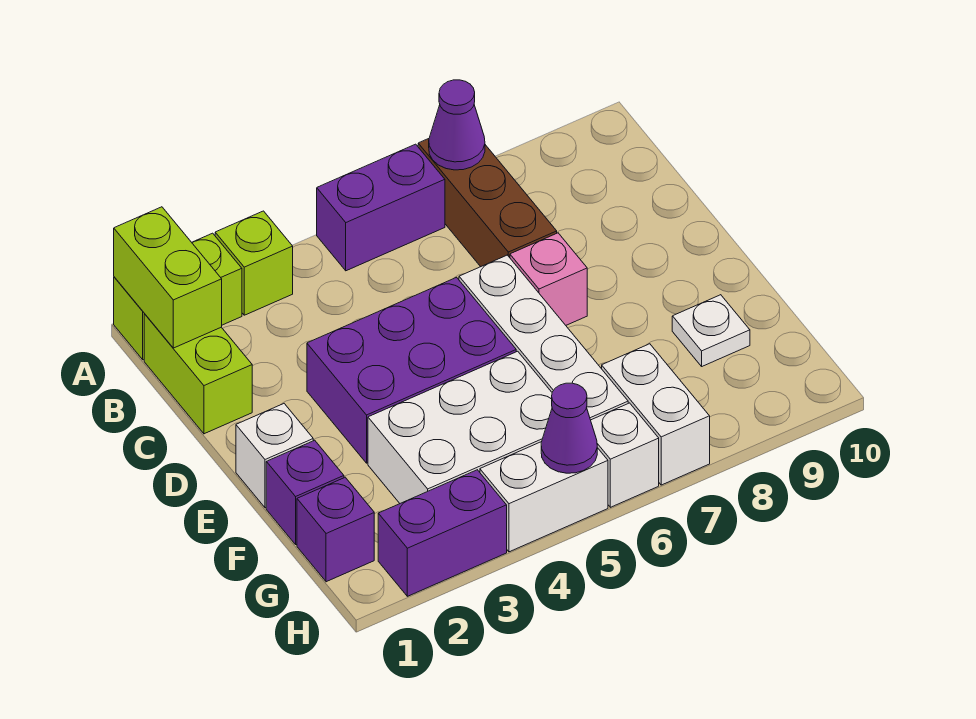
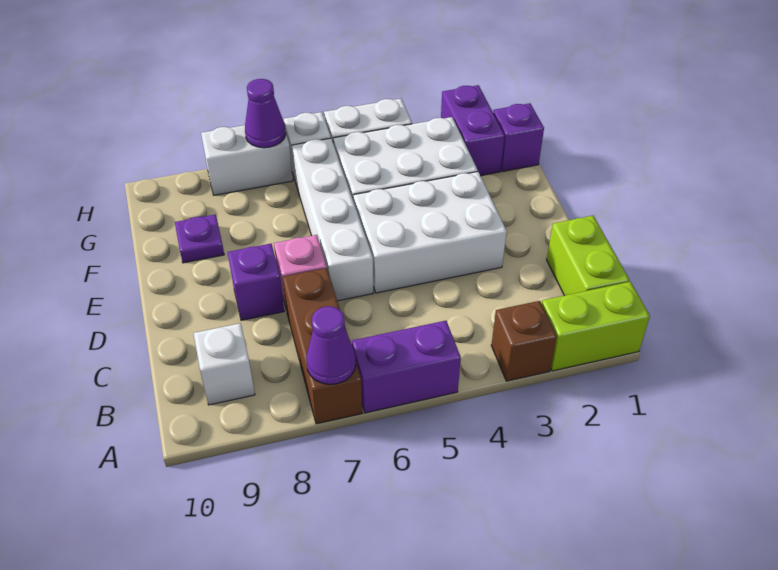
lime brick A1:B1 level 2 -> none
lime brick A3 level 1 -> brown brick A3 level 1
purple brick D3:E5 level 1 -> white brick D3:E5 level 1
white brick E1 level 1 -> white brick B9 level 1
purple brick F1 level 1 -> purple brick D8 level 1
white plate F9 level 1 -> purple plate F9 level 1
white brick G7:H7 level 1 -> white brick H7:H8 level 1
purple brick H2:H3 level 1 -> purple brick G2:H2 level 1
purple cone H5 level 2 -> purple cone H7 level 2

